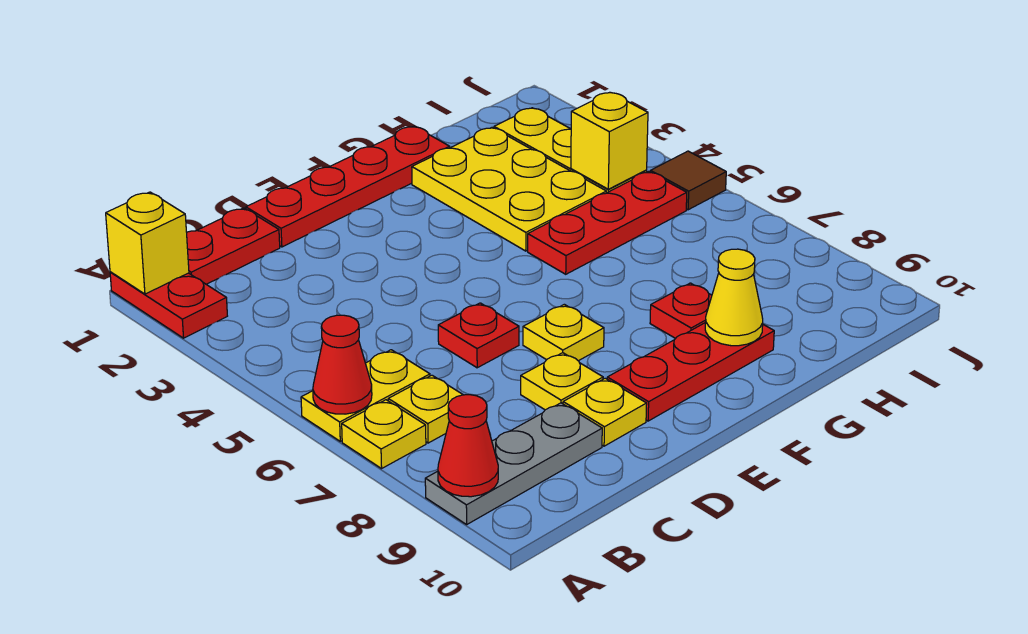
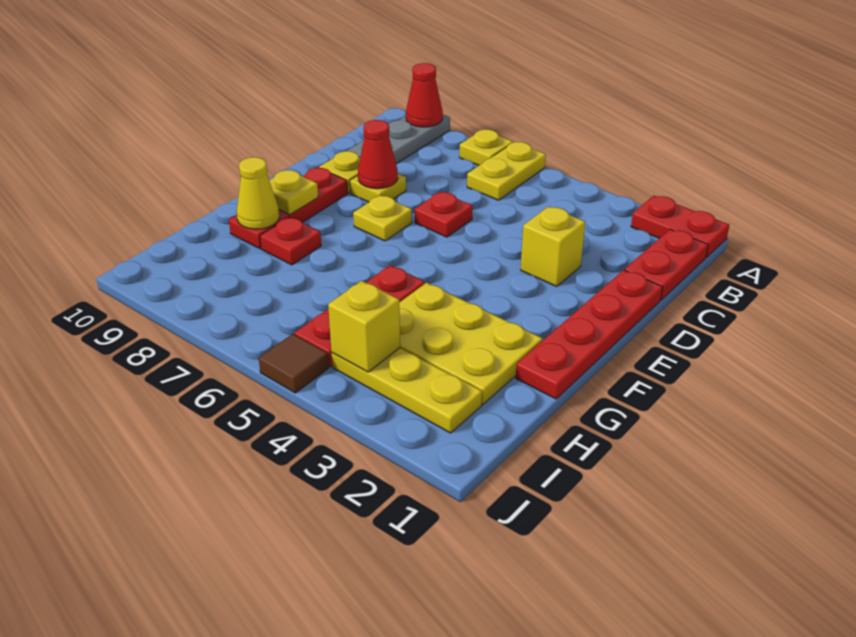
yellow brick A1 level 2 -> yellow brick D3 level 1
red cone A6 level 2 -> red cone D8 level 2
yellow plate B7 level 1 -> yellow plate F9 level 2

